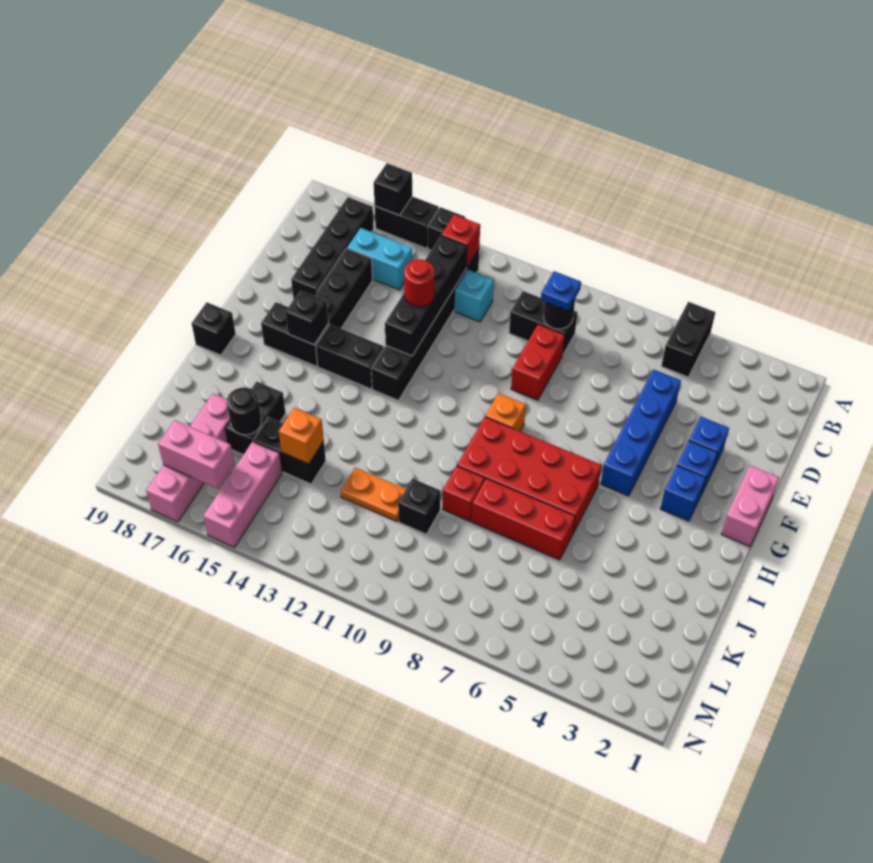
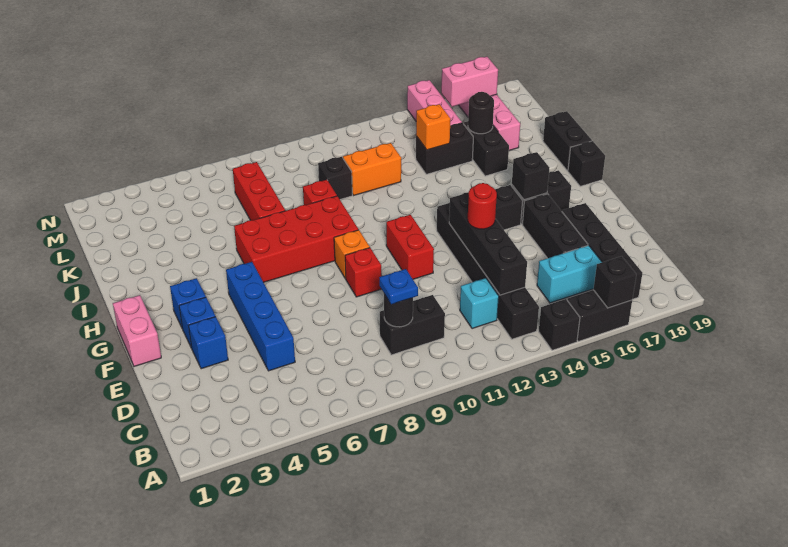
black brick A5:B5 level 1 -> black brick I19:J19 level 1
red brick B13 level 2 -> red brick F9 level 1
red brick D9:E9 level 1 -> red brick F11:G11 level 1
red brick J6:J8 level 1 -> red brick J7:L7 level 1
orange plate K11:K12 level 1 -> orange brick K11:K12 level 1

